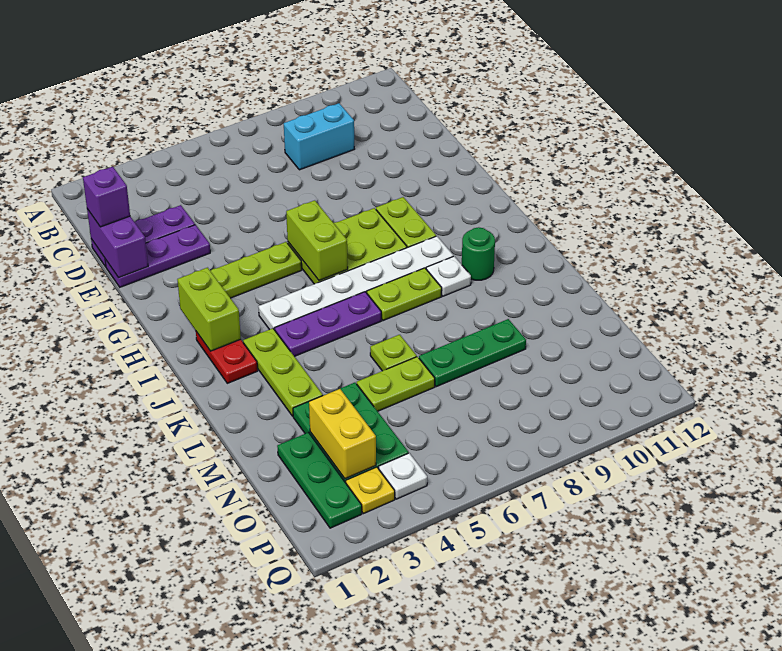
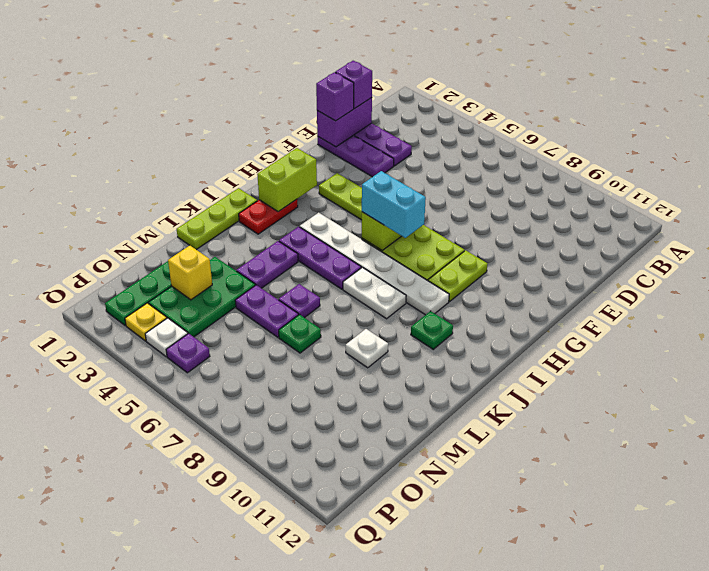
cyan brick C8:C9 level 1 -> cyan brick H6:H7 level 3
none -> purple brick E1 level 3
lime plate J3:L3 level 1 -> lime plate J1:L1 level 1
lime plate J7:J8 level 1 -> white plate J7:J8 level 1
white plate J9 level 1 -> white plate L9 level 1
green round brick J10 level 1 -> green plate J10 level 1
none -> purple plate K4:L4 level 1
lime plate L6 level 1 -> purple plate L6 level 1
lime plate M5:M6 level 1 -> purple plate M5:M6 level 1
green plate M7:M9 level 1 -> green plate M7 level 1
yellow brick N3:O3 level 2 -> yellow brick N3 level 2
none -> purple plate P5 level 1

